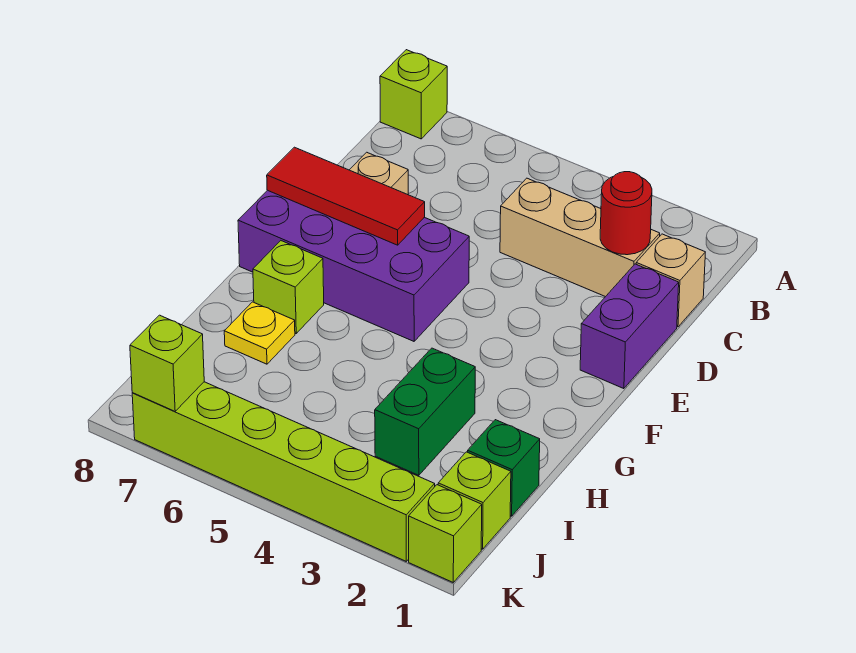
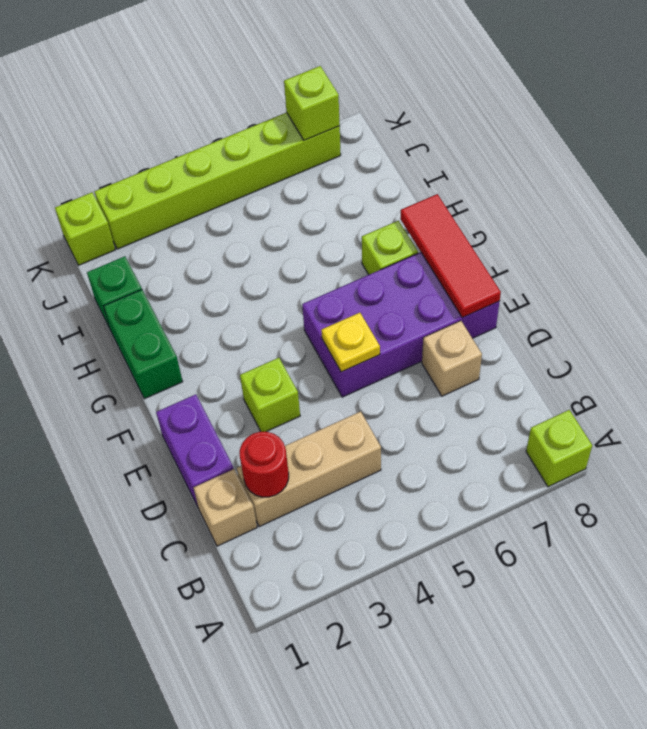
red tile E6:E8 level 2 -> red tile E8:G8 level 2
green brick H3:I3 level 1 -> green brick G1:H1 level 1
yellow plate H7 level 1 -> yellow plate E5 level 2
lime brick J1 level 1 -> lime brick E3 level 1

